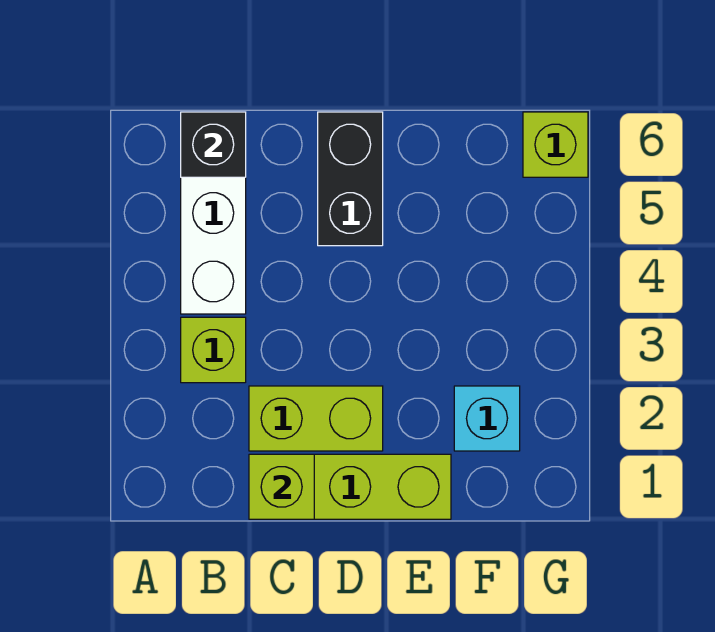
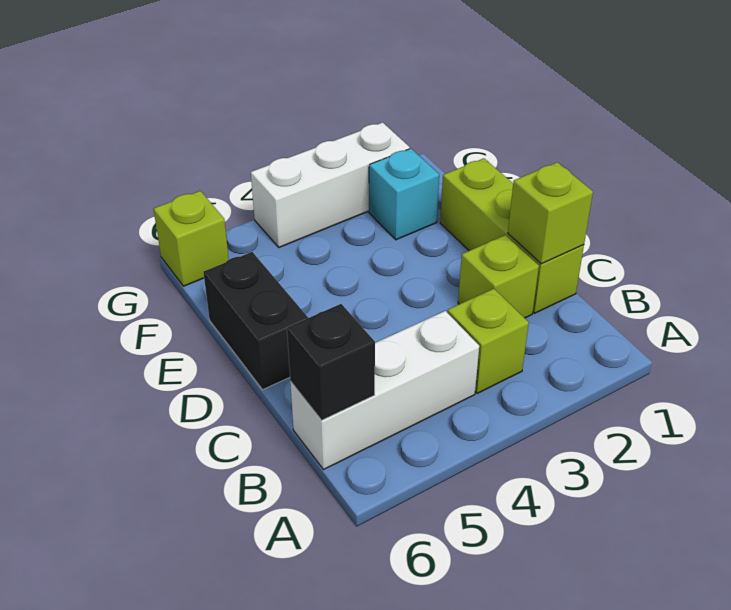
lime brick C2:D2 level 1 -> lime brick C2 level 1
black brick D5:D6 level 1 -> black brick D6:E6 level 1
none -> white brick G2:G4 level 1

